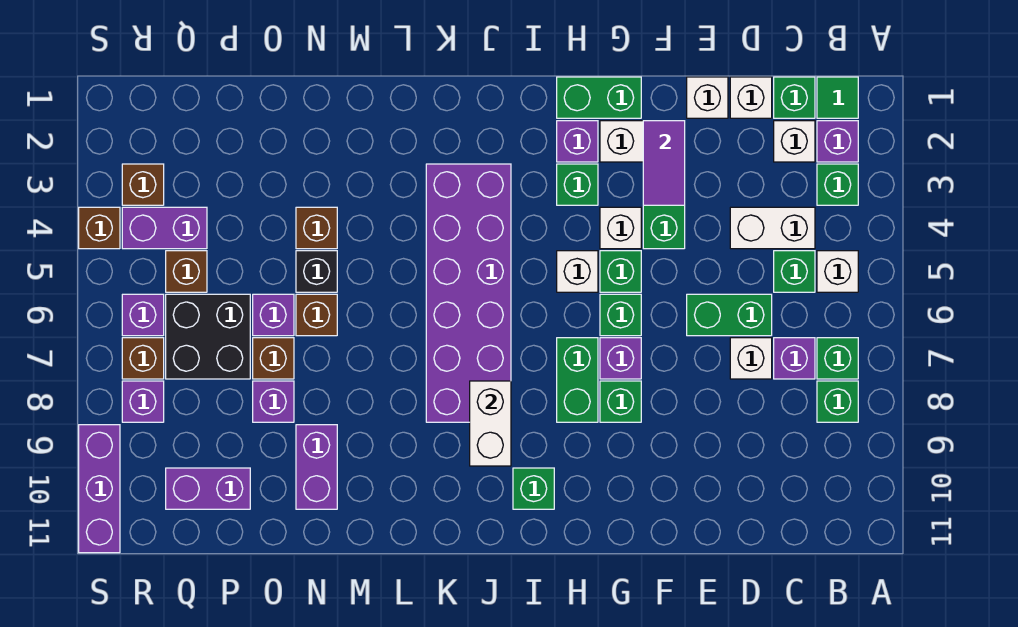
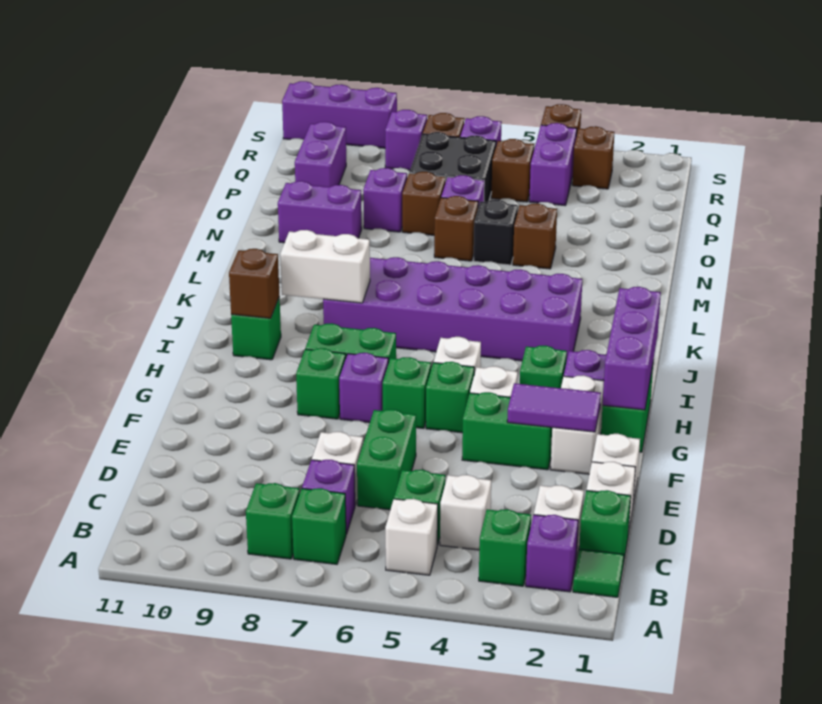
white brick C4:D4 level 1 -> white brick C4 level 1
none -> purple brick G1:I1 level 2
none -> brown brick I10 level 2

